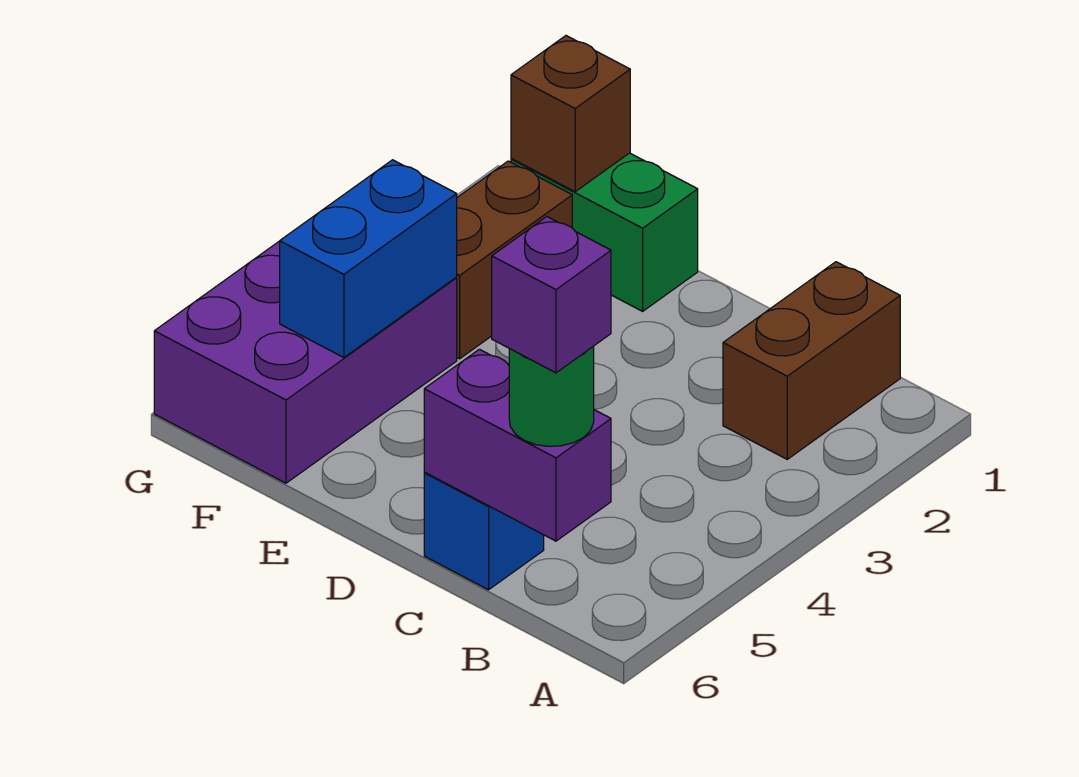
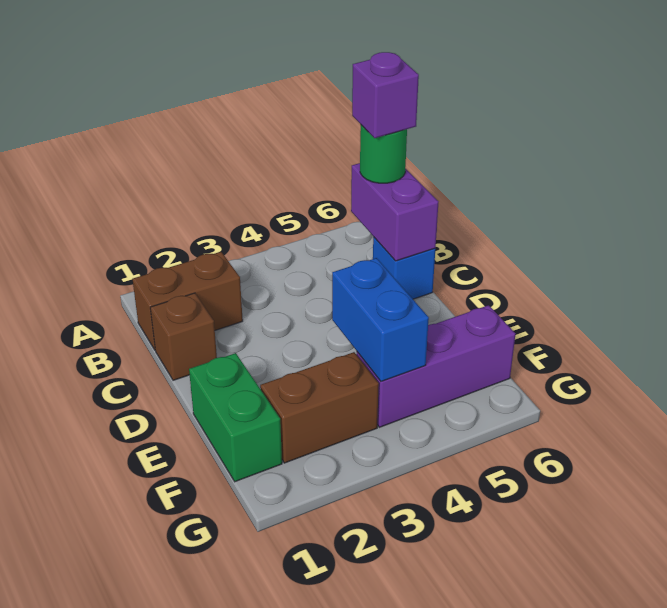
brown brick F1 level 2 -> brown brick C1 level 1
purple brick F4:G6 level 1 -> purple brick F4:F6 level 1
blue brick F4:F5 level 2 -> blue brick E4:F4 level 2

